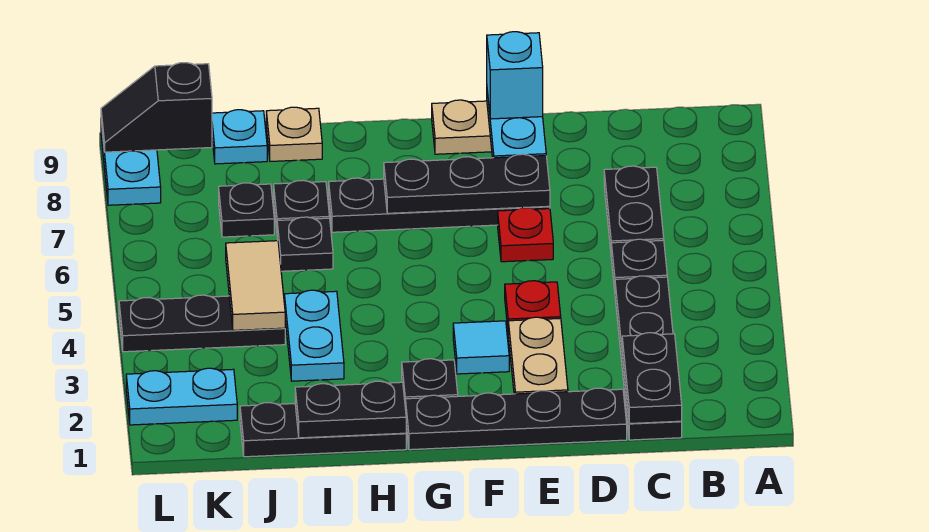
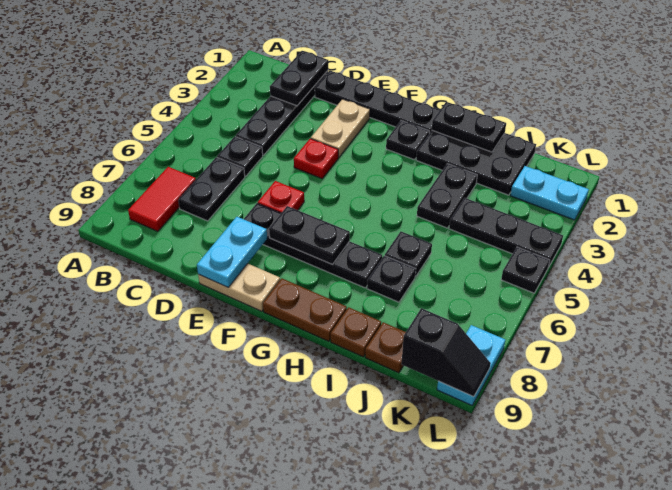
none -> red tile B7:B8 level 1
black plate E7:G7 level 2 -> black plate F7:G7 level 2
cyan brick E9 level 3 -> none
cyan tile F3 level 1 -> none
none -> brown plate G9:H9 level 1
black plate H1:J1 level 1 -> black plate H1:J2 level 1
cyan plate I3:I4 level 1 -> black plate I3:I4 level 1
tan plate I9 level 1 -> brown plate I9 level 1
tan tile J4:J5 level 2 -> none
black plate J7 level 1 -> black plate L5 level 1
cyan plate J9 level 1 -> brown plate J9 level 1

